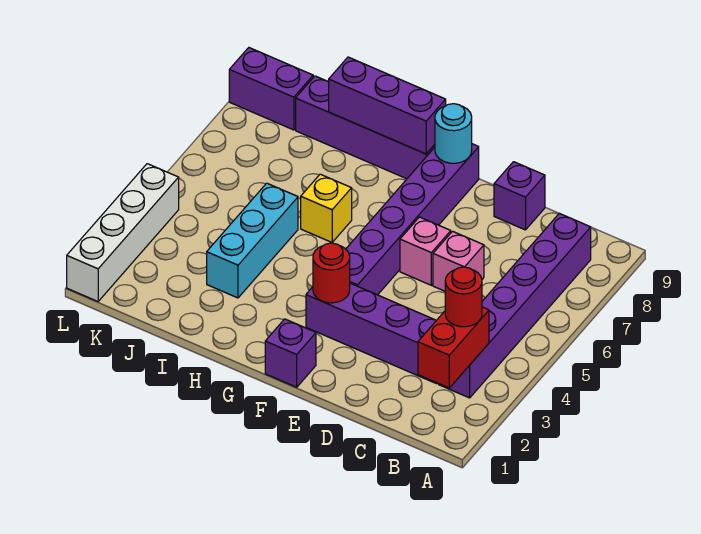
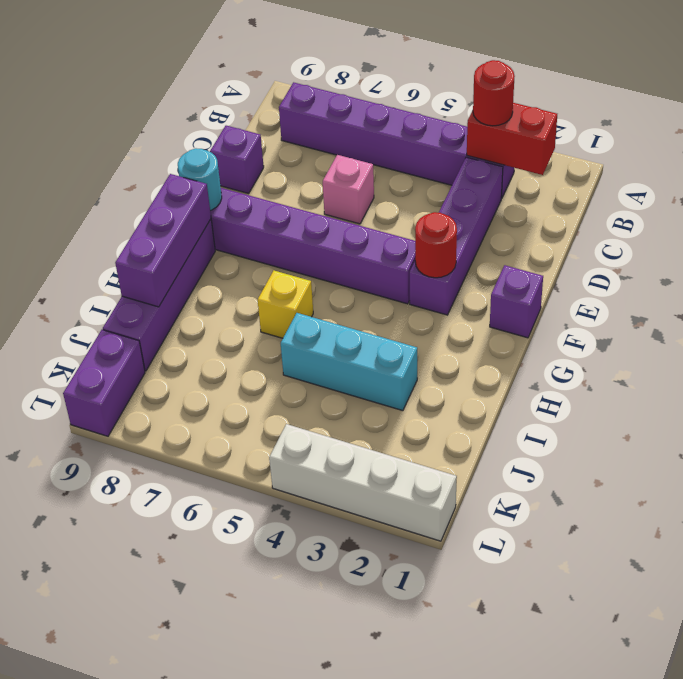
pink brick E6 level 1 -> none

